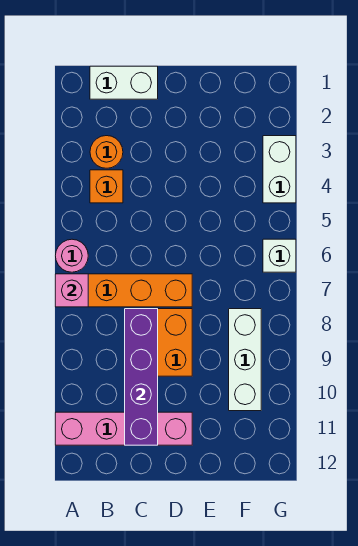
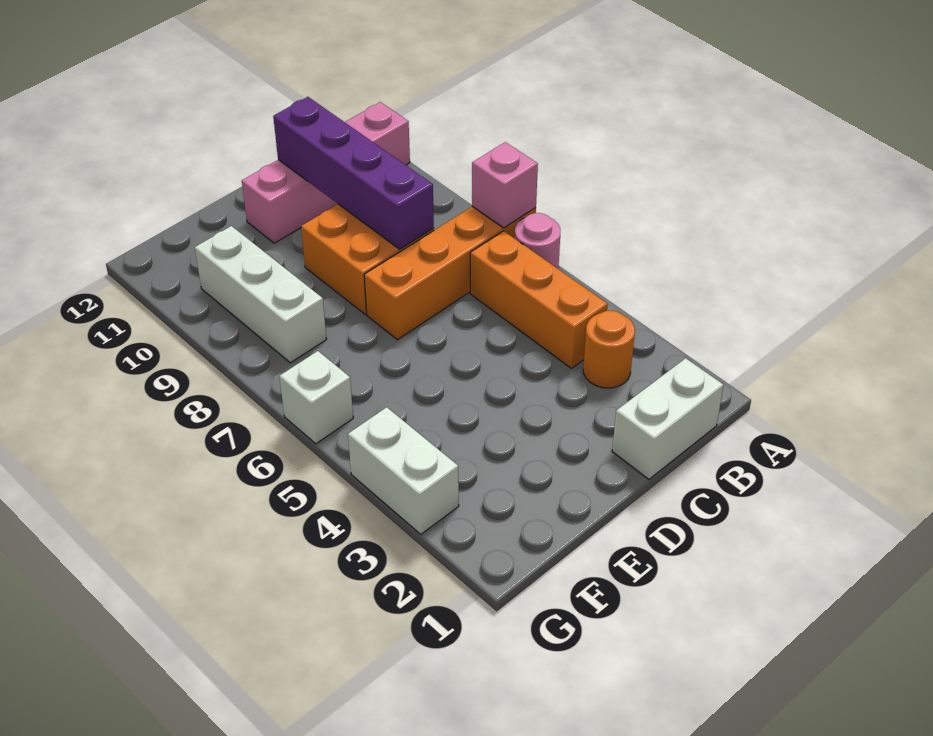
orange brick B4 level 1 -> orange brick B4:B6 level 1

